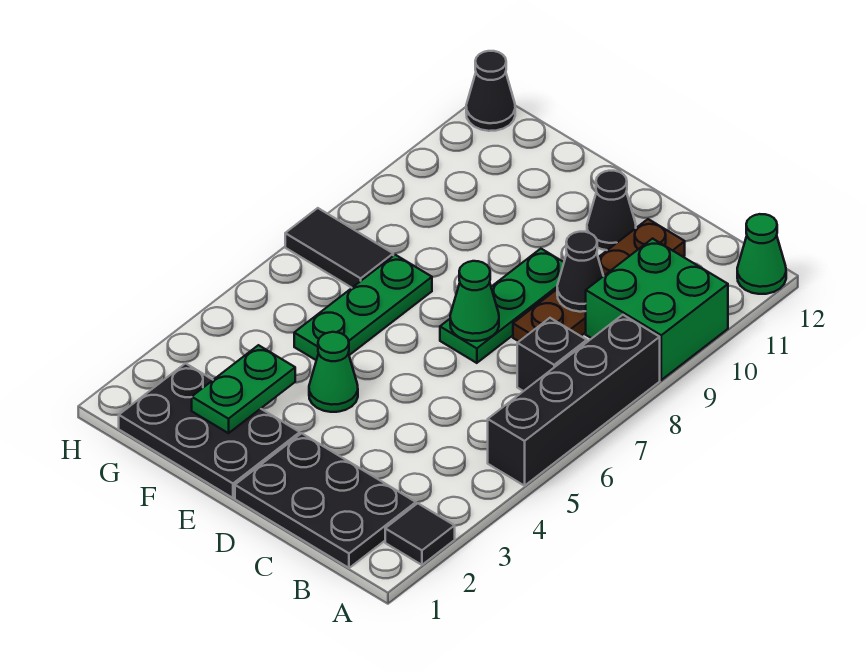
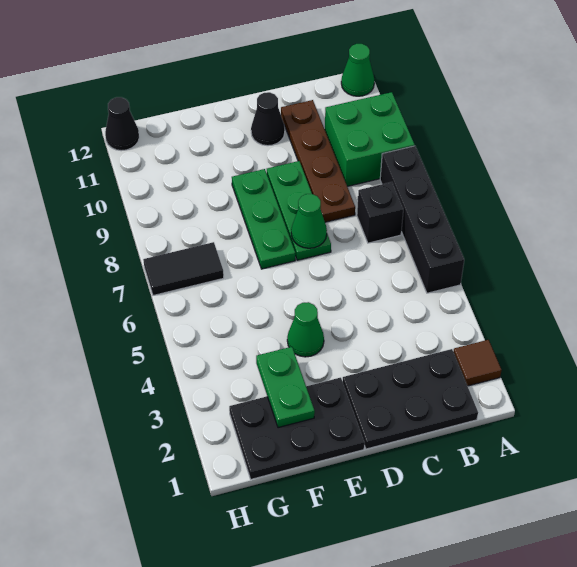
black tile A2 level 1 -> brown tile A2 level 1
black cone C9 level 2 -> none
green plate F5:F7 level 1 -> green plate E7:E9 level 1

